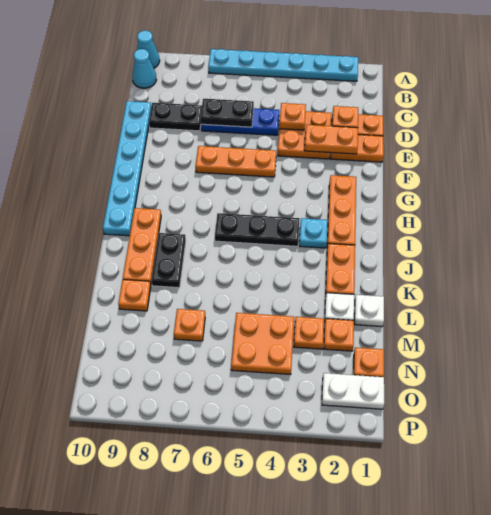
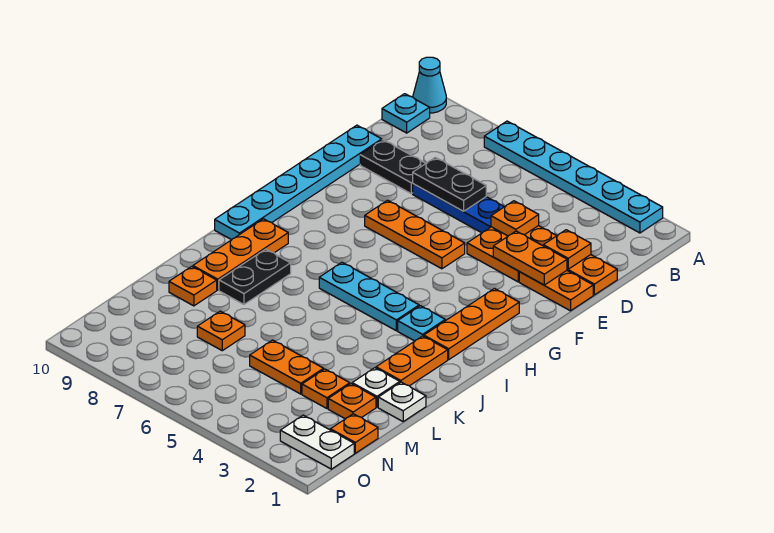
cyan cone B10 level 1 -> cyan plate B10 level 1
black plate I4:I6 level 1 -> cyan plate I4:I6 level 1
orange plate M4:N5 level 1 -> orange plate M4:M5 level 1

